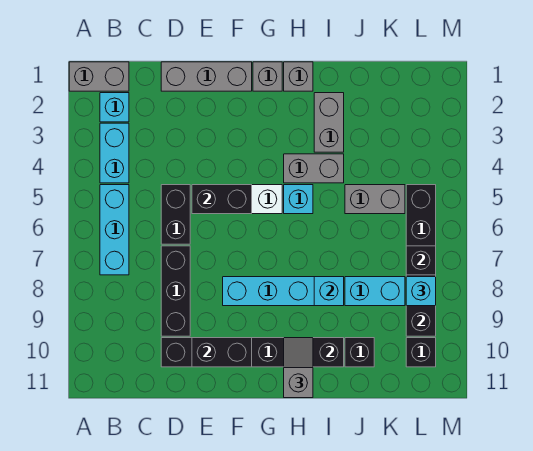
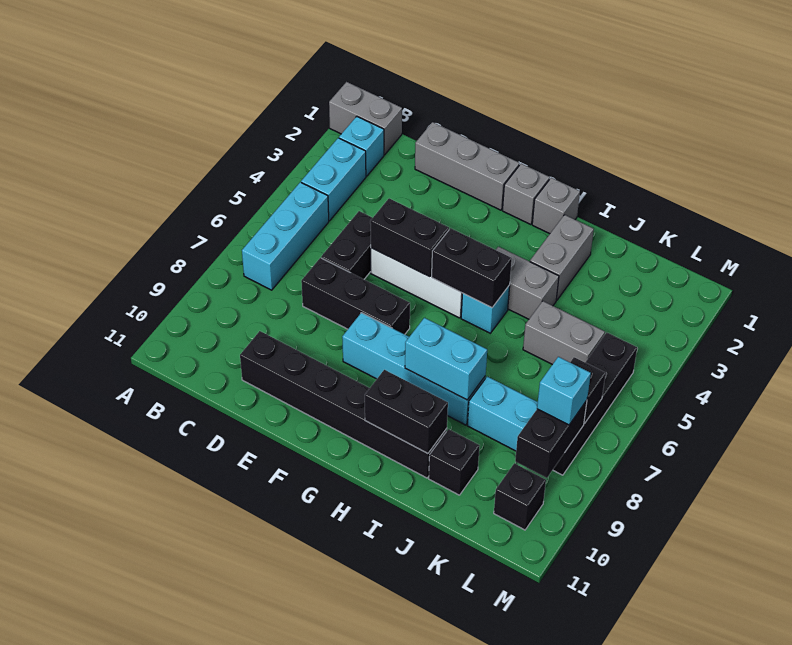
black brick D7:D9 level 1 -> black brick D7:F7 level 1
black brick E10:F10 level 2 -> black brick G5:H5 level 2
grey slope H10:H11 level 3 top 11 -> none
cyan brick I8 level 2 -> cyan brick H8:I8 level 2

